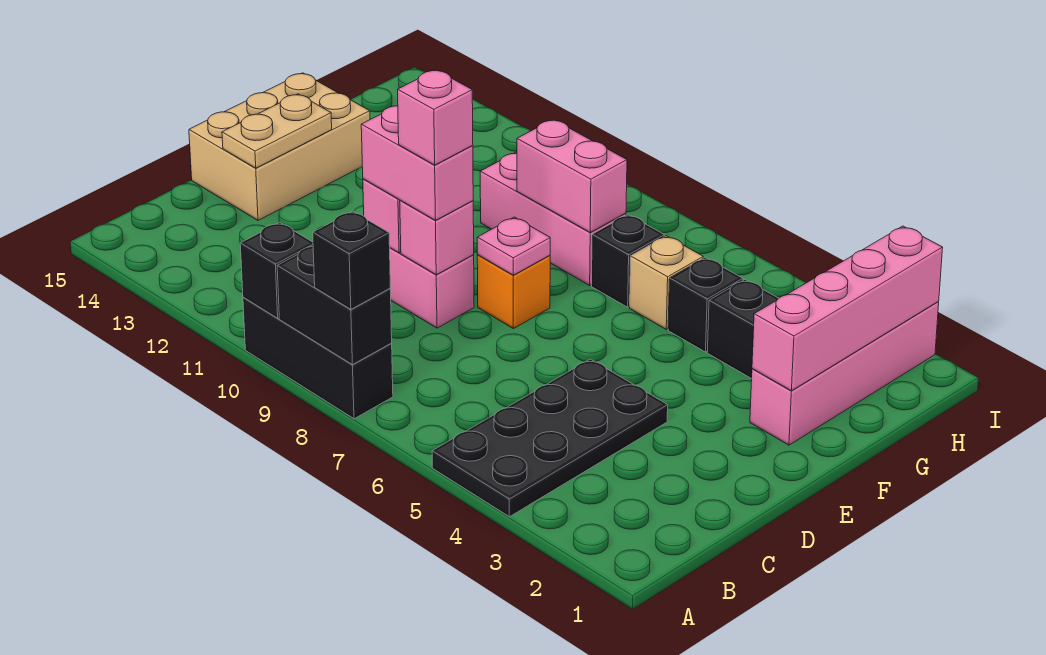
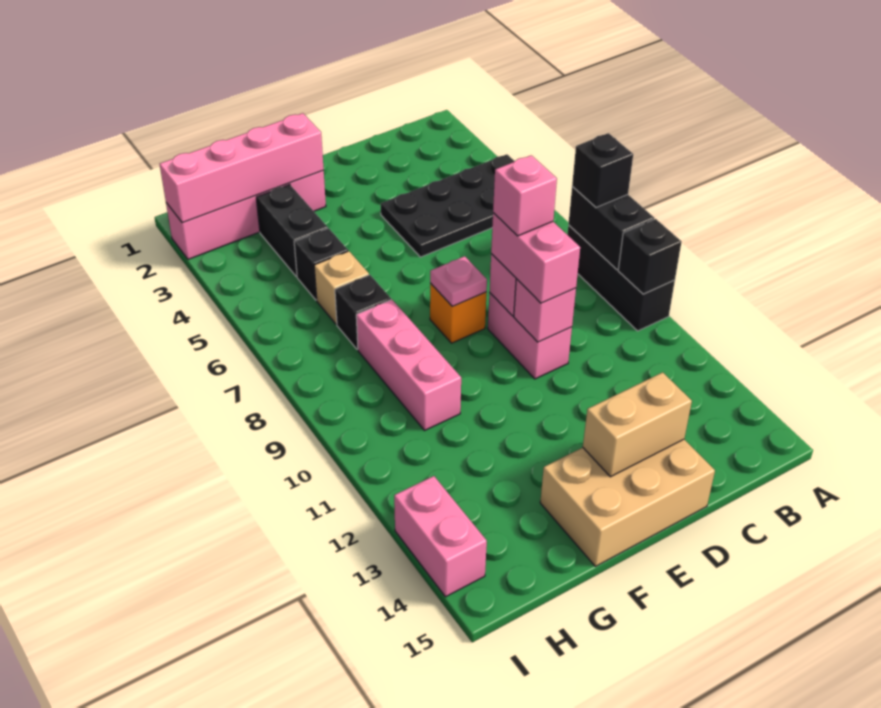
tan plate D14:E14 level 2 -> tan brick D14:E14 level 2
pink brick G8:G9 level 2 -> pink brick I13:I14 level 1

